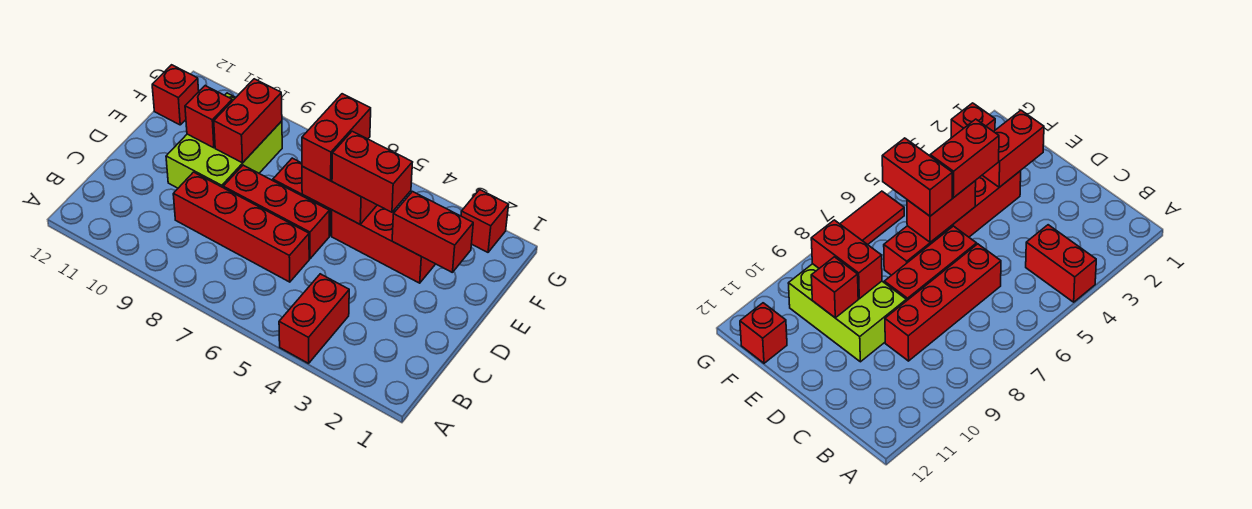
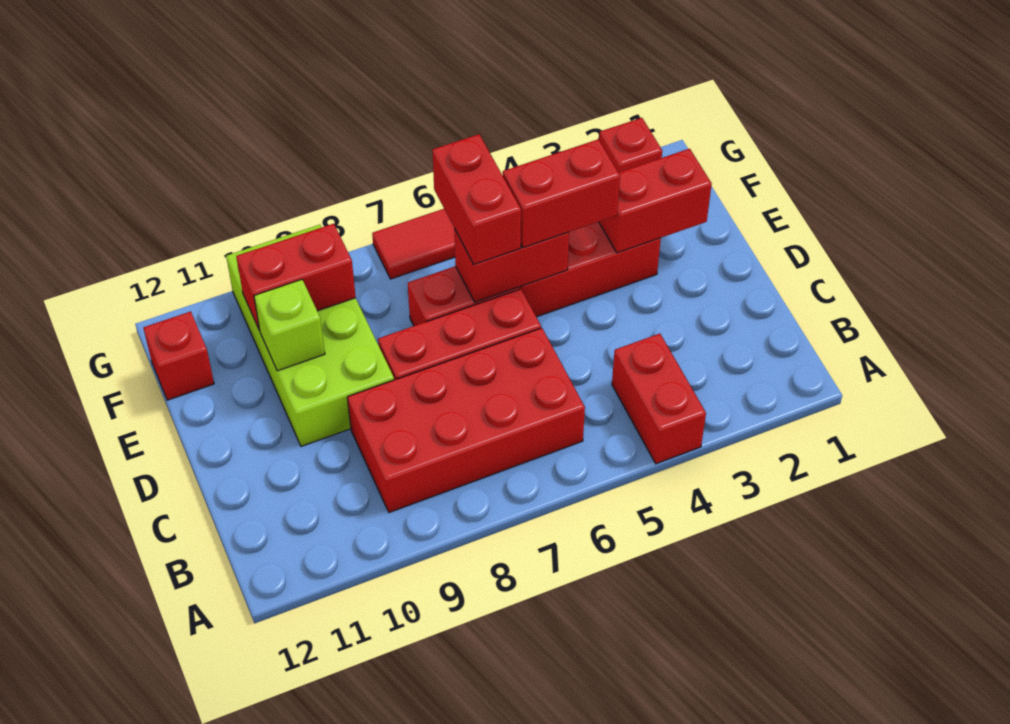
red brick C6:C9 level 1 -> red brick B6:C9 level 1
lime brick D9:F10 level 1 -> lime brick D9:G10 level 1
red brick E9:F9 level 2 -> red brick F9:F10 level 2
red brick E10 level 2 -> lime brick E10 level 2

